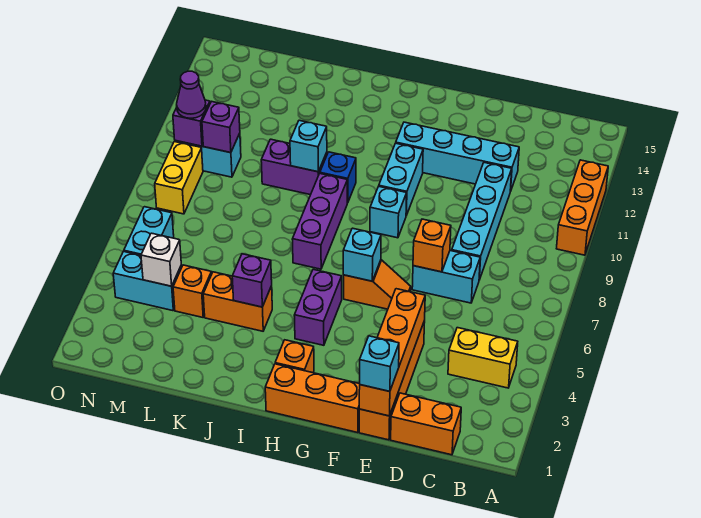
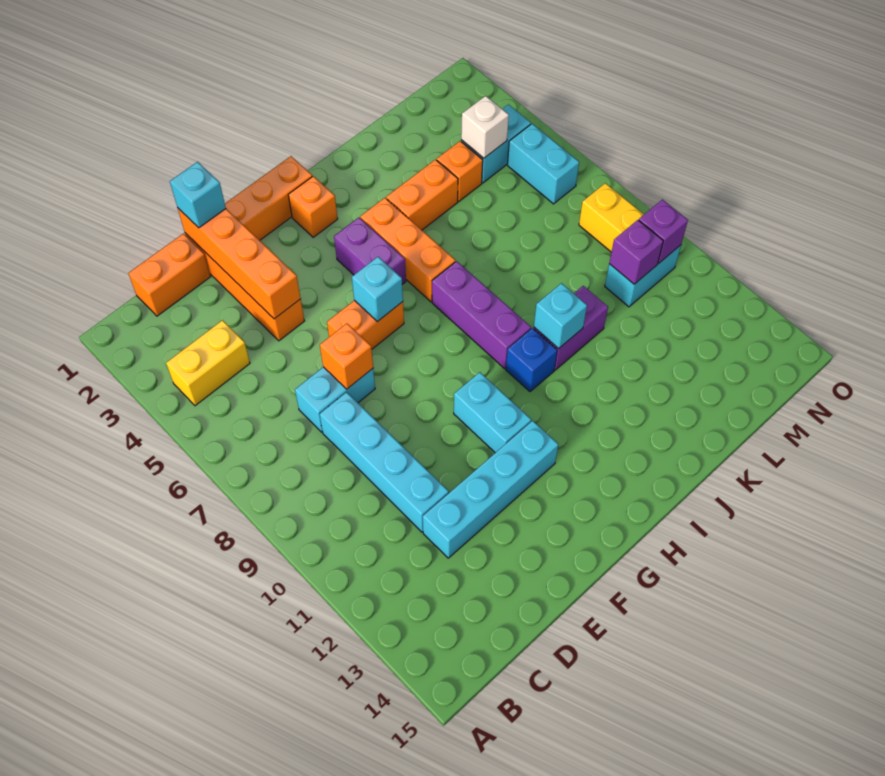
orange brick A10:A12 level 1 -> orange brick I4:I6 level 1
orange slope F6:G6 level 1 top G -> orange brick F6:G6 level 1
cyan brick G9 level 1 -> none
purple brick J4 level 2 -> none
purple cone N10 level 3 -> none

